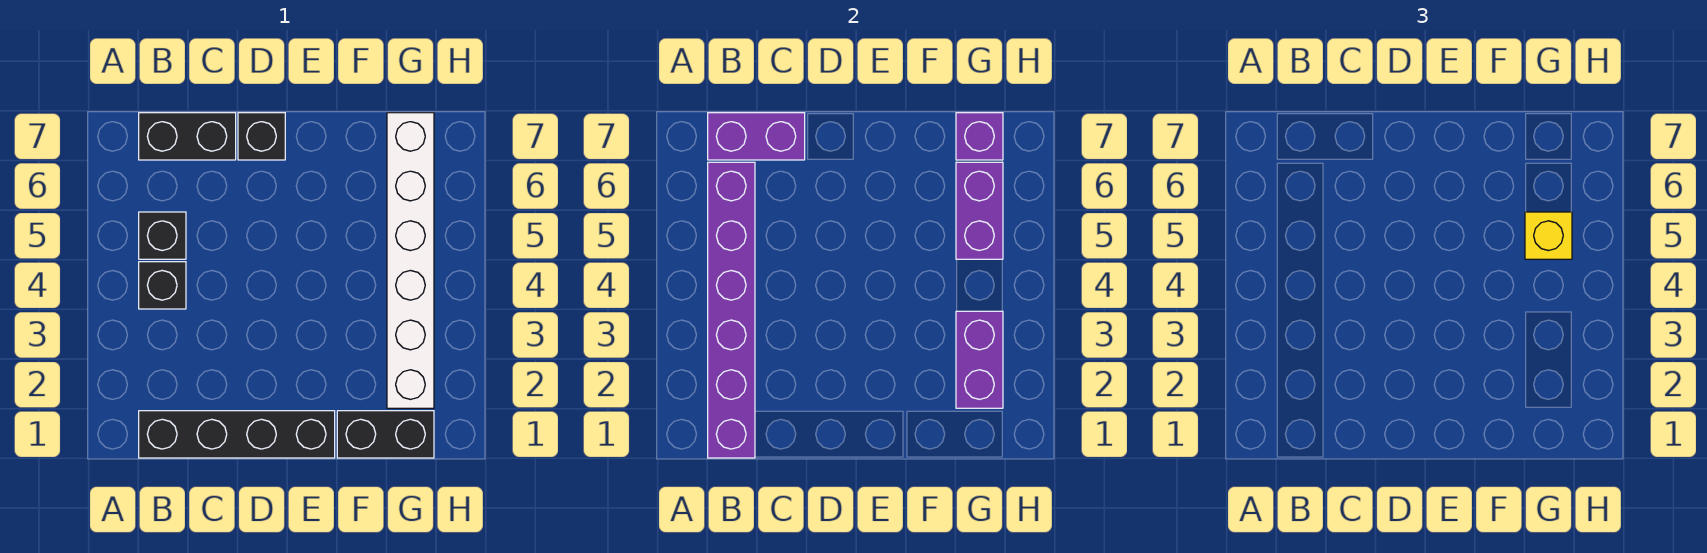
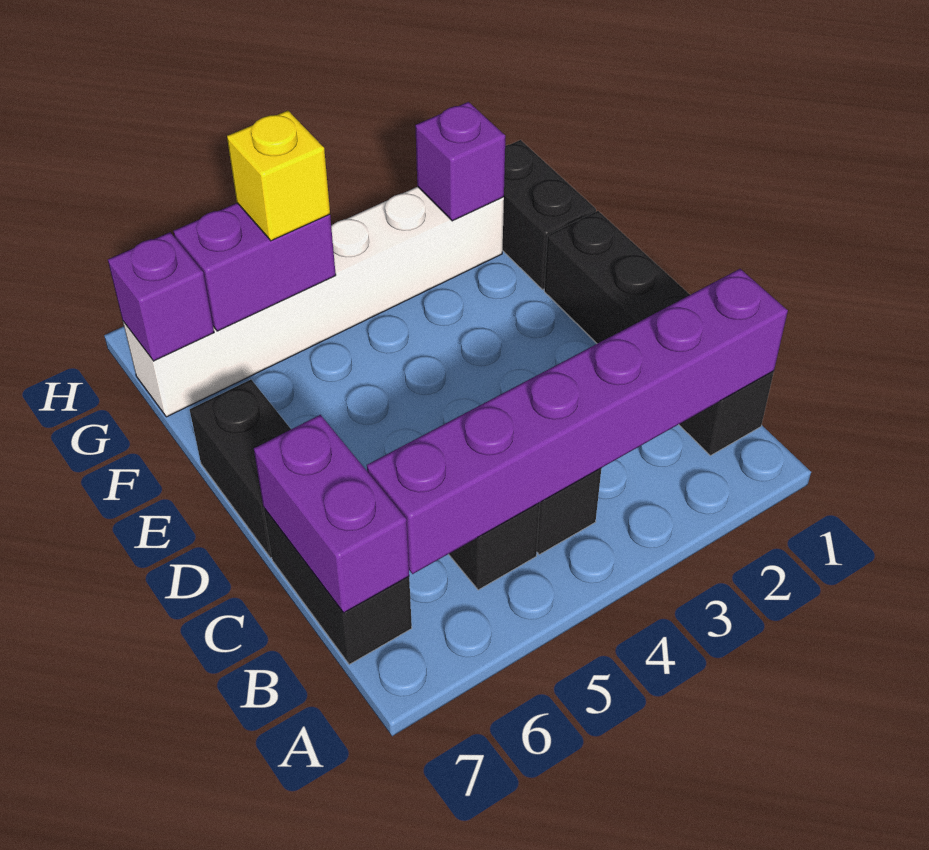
black brick D7 level 1 -> black brick D7:E7 level 1
purple brick G2:G3 level 2 -> purple brick G2 level 2

